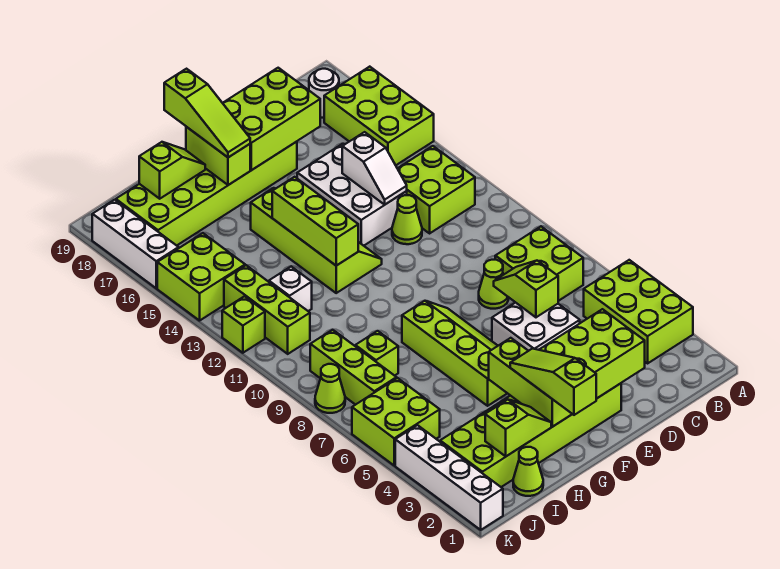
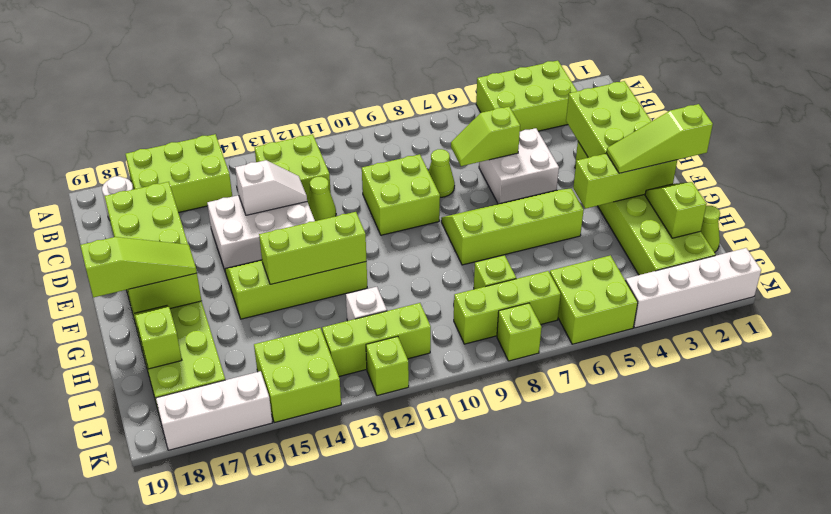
lime brick B7:C8 level 1 -> lime brick D9:E10 level 1
lime cone K8 level 1 -> lime brick K8 level 1

